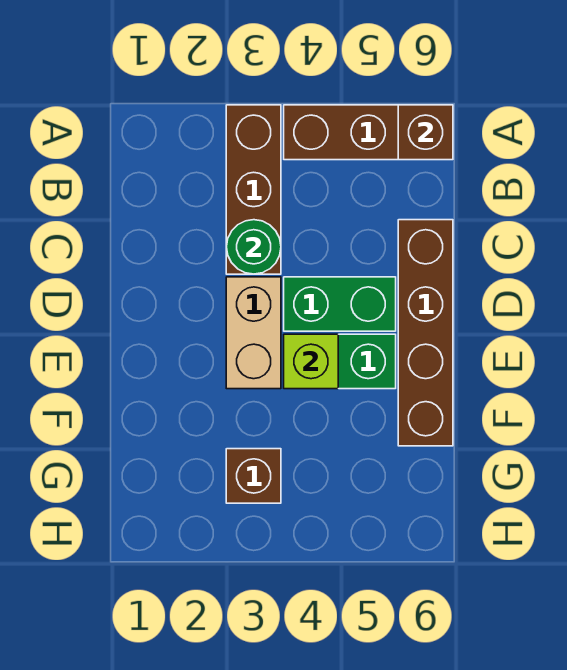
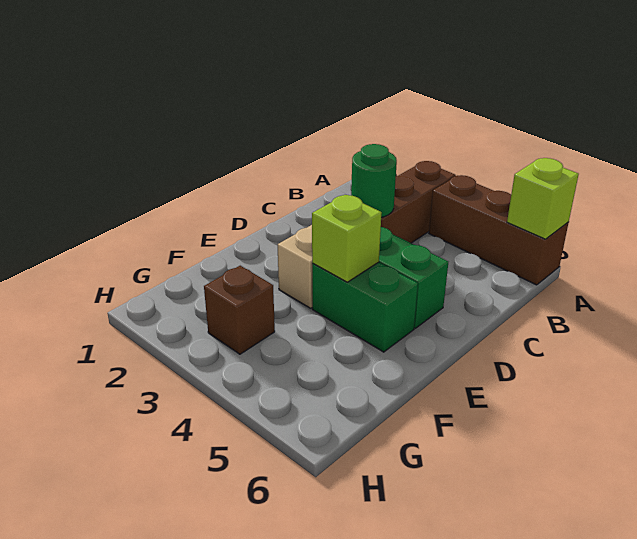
brown brick A6 level 2 -> lime brick A6 level 2
brown brick C6:F6 level 1 -> none

